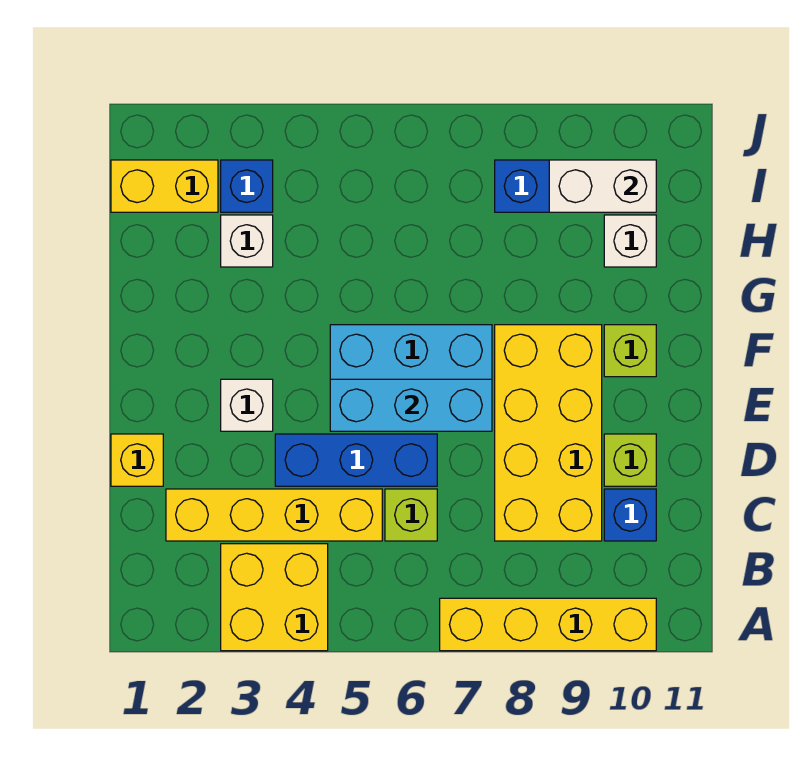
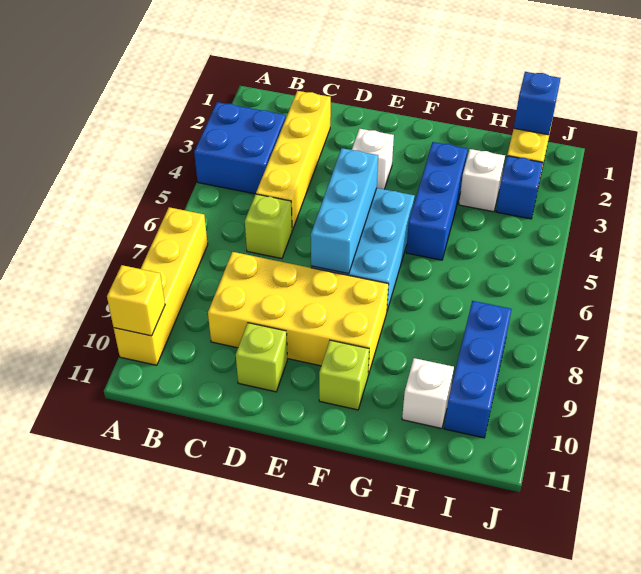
yellow brick A3:B4 level 1 -> blue brick A3:B4 level 1
blue brick C10 level 1 -> blue brick I1 level 2
yellow brick D1 level 1 -> yellow brick A10 level 2
blue brick D4:D6 level 1 -> blue brick G3:G5 level 1
white brick I9:I10 level 2 -> none

